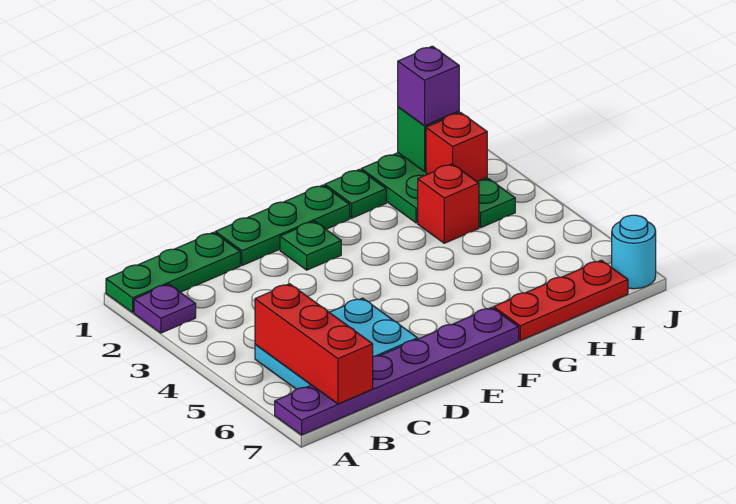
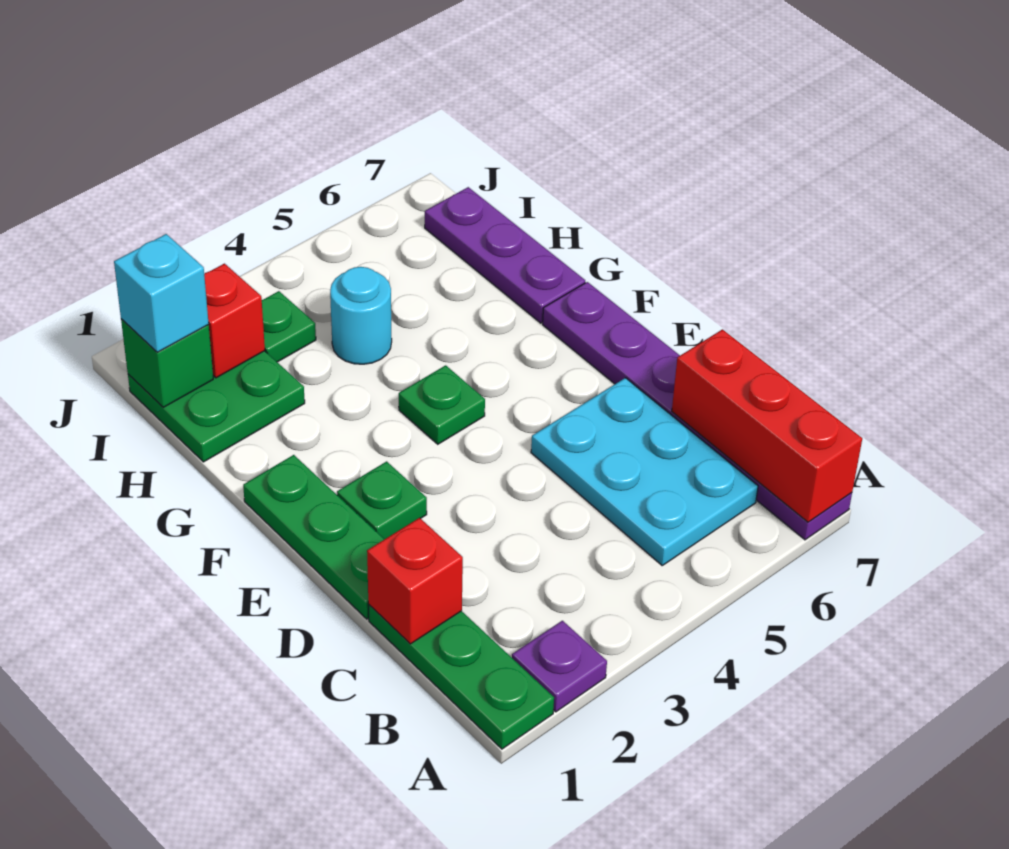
red brick B5:B7 level 2 -> red brick A7:C7 level 2
green plate G1 level 1 -> green plate F4 level 1
red plate G7:I7 level 1 -> purple plate G7:I7 level 1
red brick H3 level 1 -> red brick C1 level 2
purple brick I1 level 3 -> cyan brick I1 level 3
cyan round brick J7 level 1 -> cyan round brick H4 level 1

